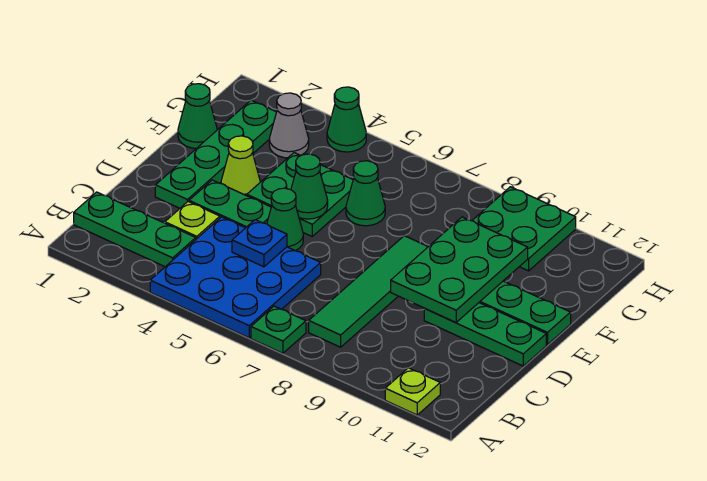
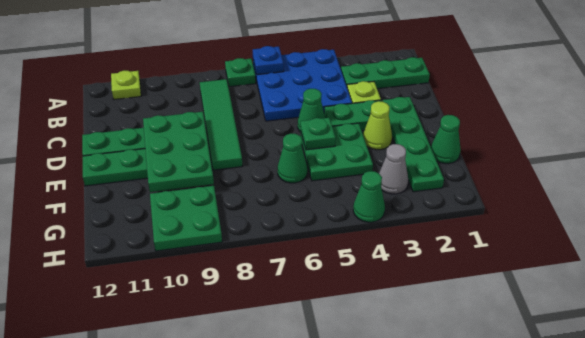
blue plate C5 level 2 -> blue plate A6 level 2
green cone E5 level 2 -> green plate E5 level 2

